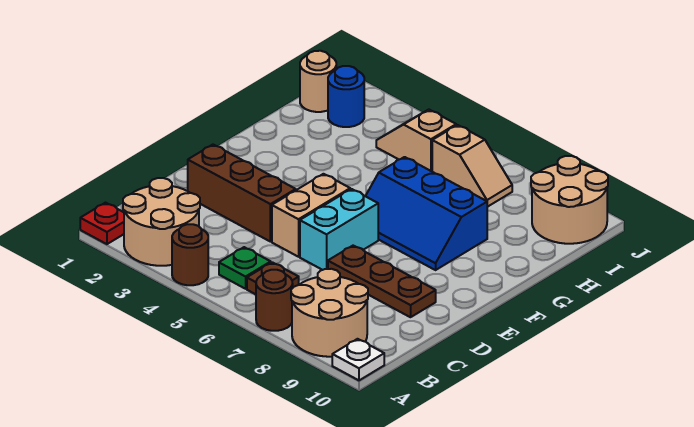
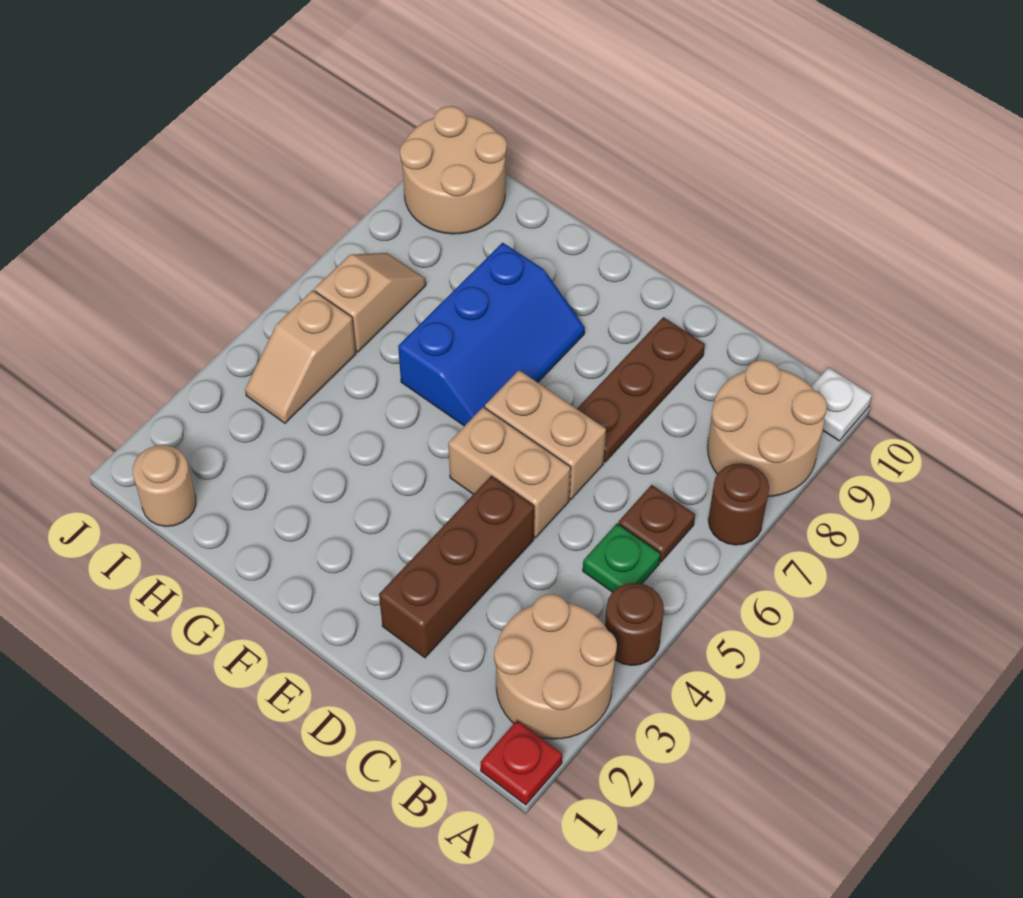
cyan brick D6:E6 level 1 -> tan brick D6:E6 level 1
blue round brick I2 level 1 -> none

